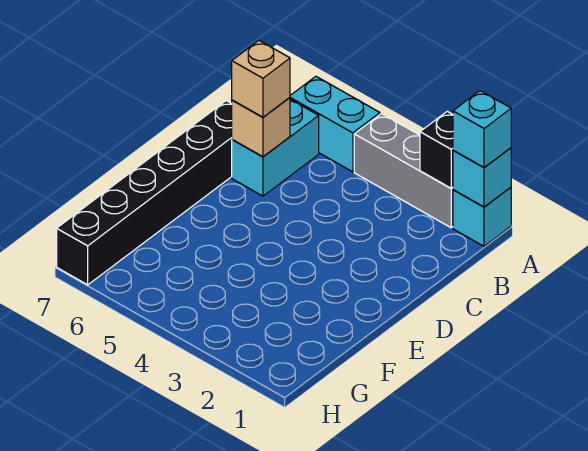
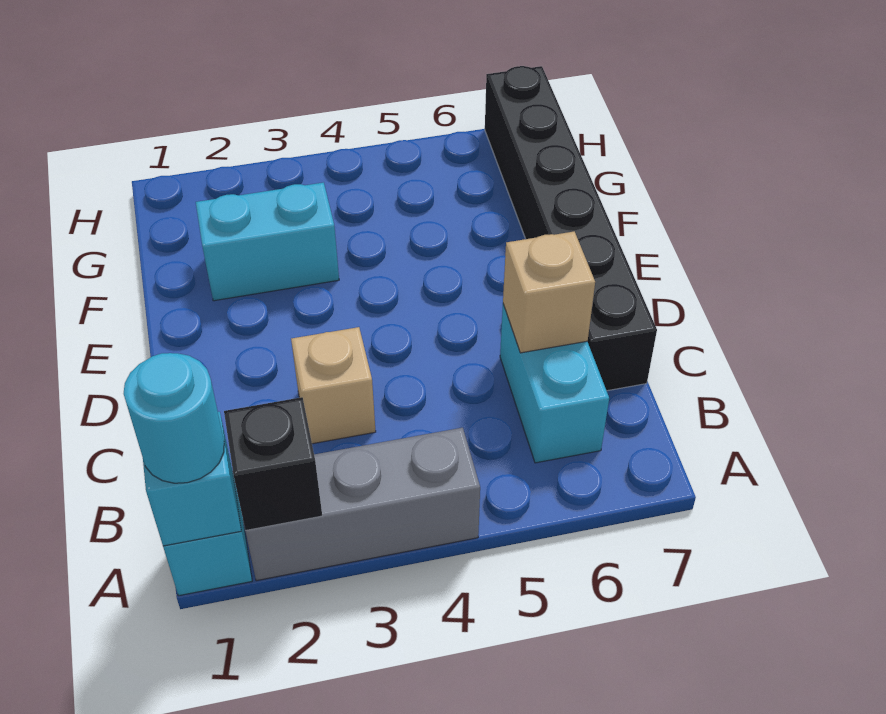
cyan brick A1 level 3 -> cyan round brick A1 level 3
cyan brick A5:A6 level 1 -> cyan brick F2:F3 level 1
tan brick C6 level 3 -> tan brick C3 level 1

